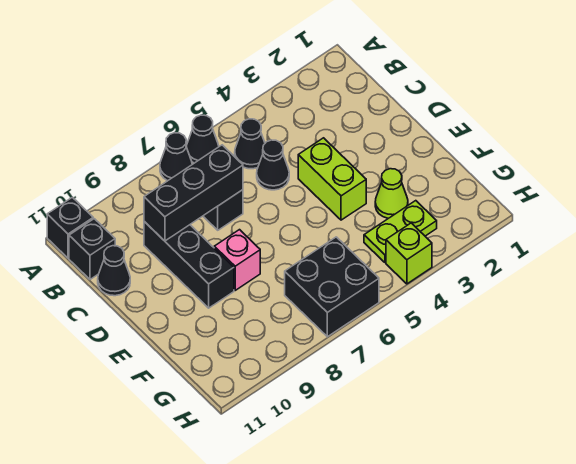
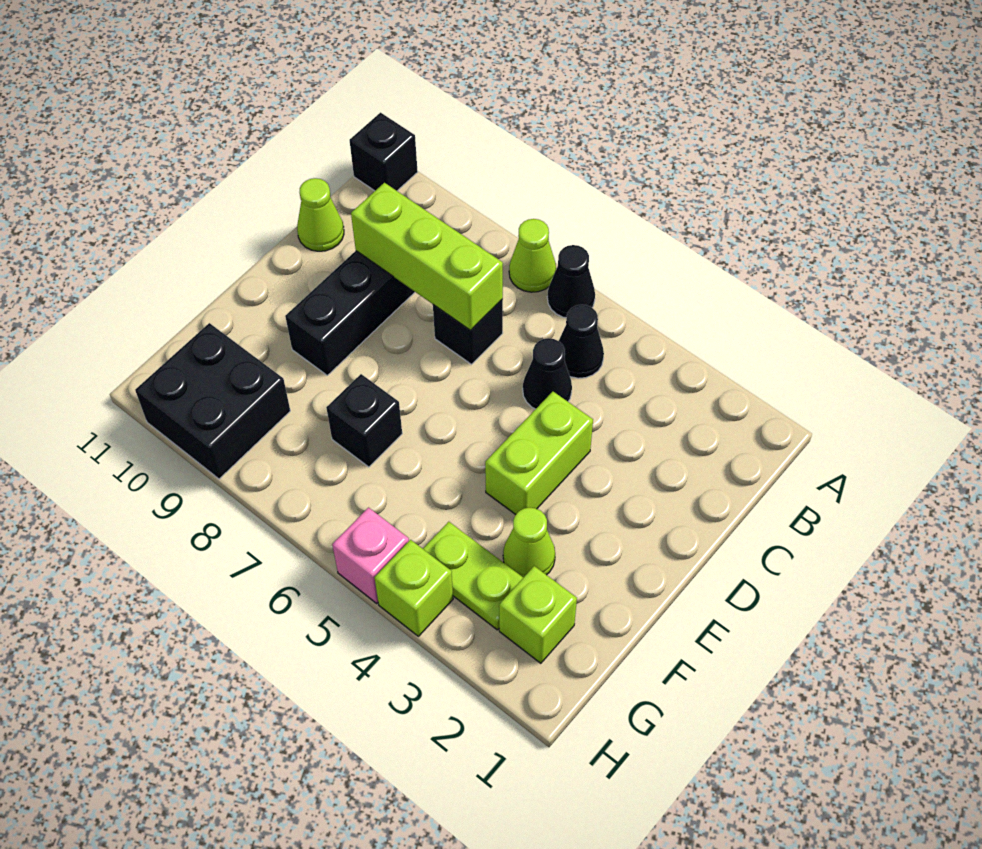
black cone A7 level 1 -> lime cone A7 level 1
black brick B11 level 1 -> black brick F7 level 1
black brick C7:C9 level 2 -> lime brick C7:C9 level 2
black cone C11 level 1 -> lime cone C11 level 1
pink brick E8 level 1 -> pink brick H5 level 1
none -> lime brick G2 level 1
black brick G6:H7 level 1 -> black brick G9:H10 level 1

